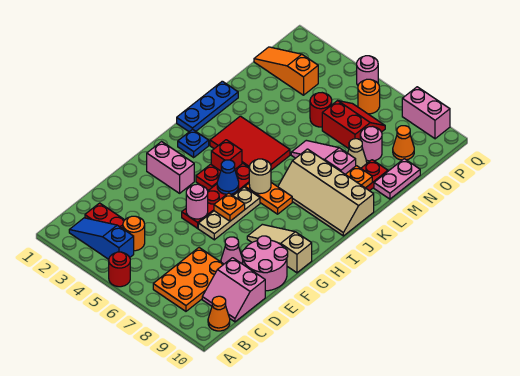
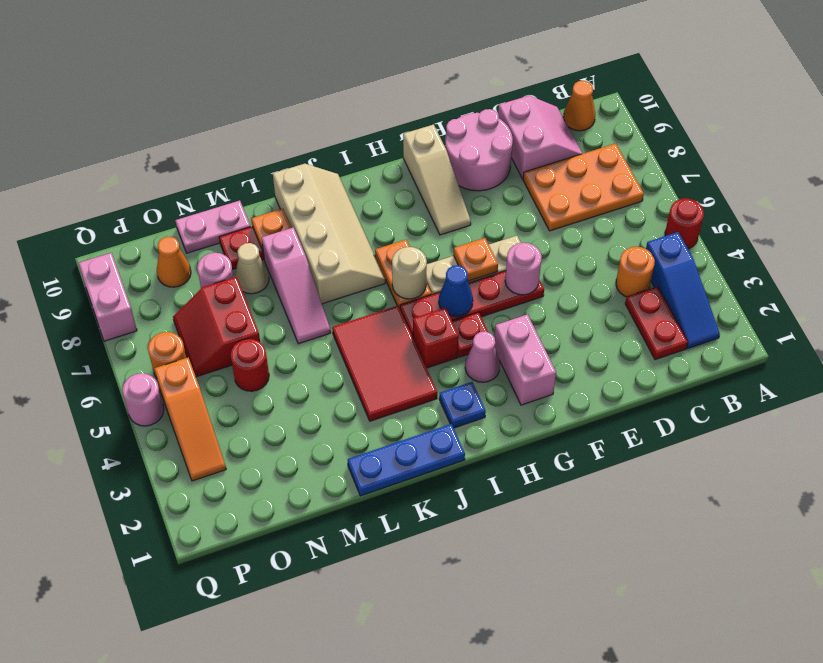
pink cone E8 level 1 -> pink cone H3 level 1
orange slope O1:O3 level 1 top 3 -> orange slope P3:P5 level 1 top 5

